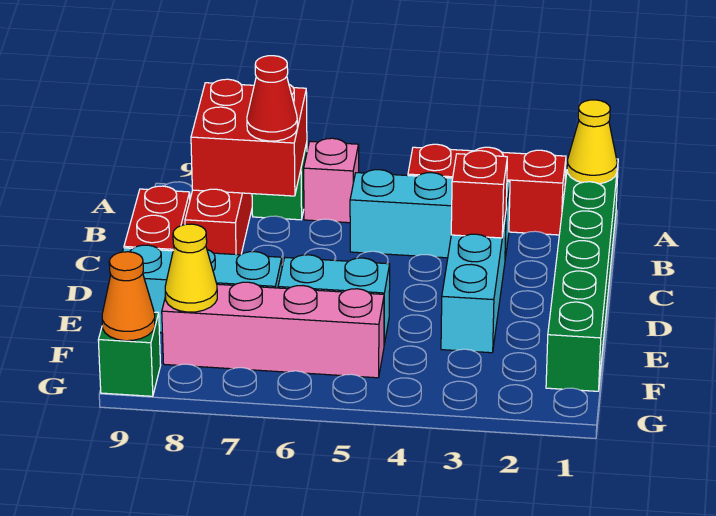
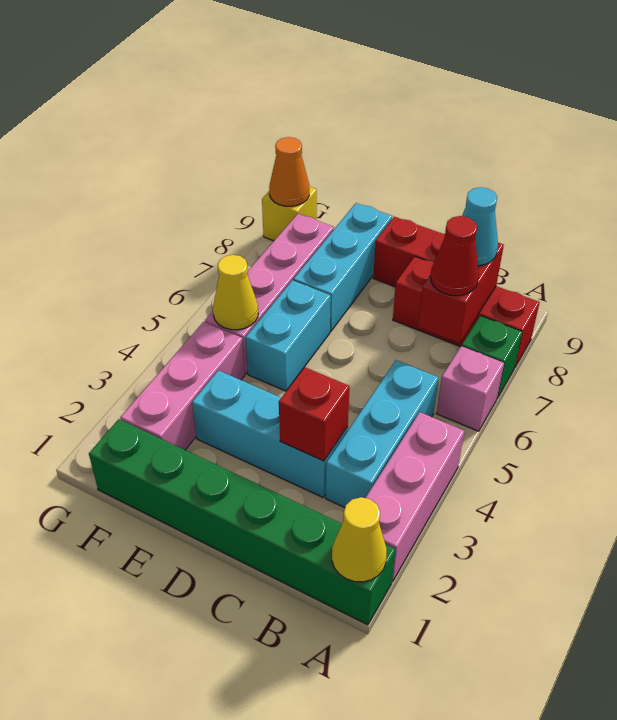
red brick A2:A4 level 1 -> pink brick A2:A4 level 1
red brick A7:B8 level 2 -> red brick B7:B8 level 2
none -> cyan cone B8 level 3
none -> pink brick F2:F4 level 1
yellow cone F8 level 2 -> yellow cone F5 level 2
green brick G9 level 1 -> yellow brick G9 level 1

